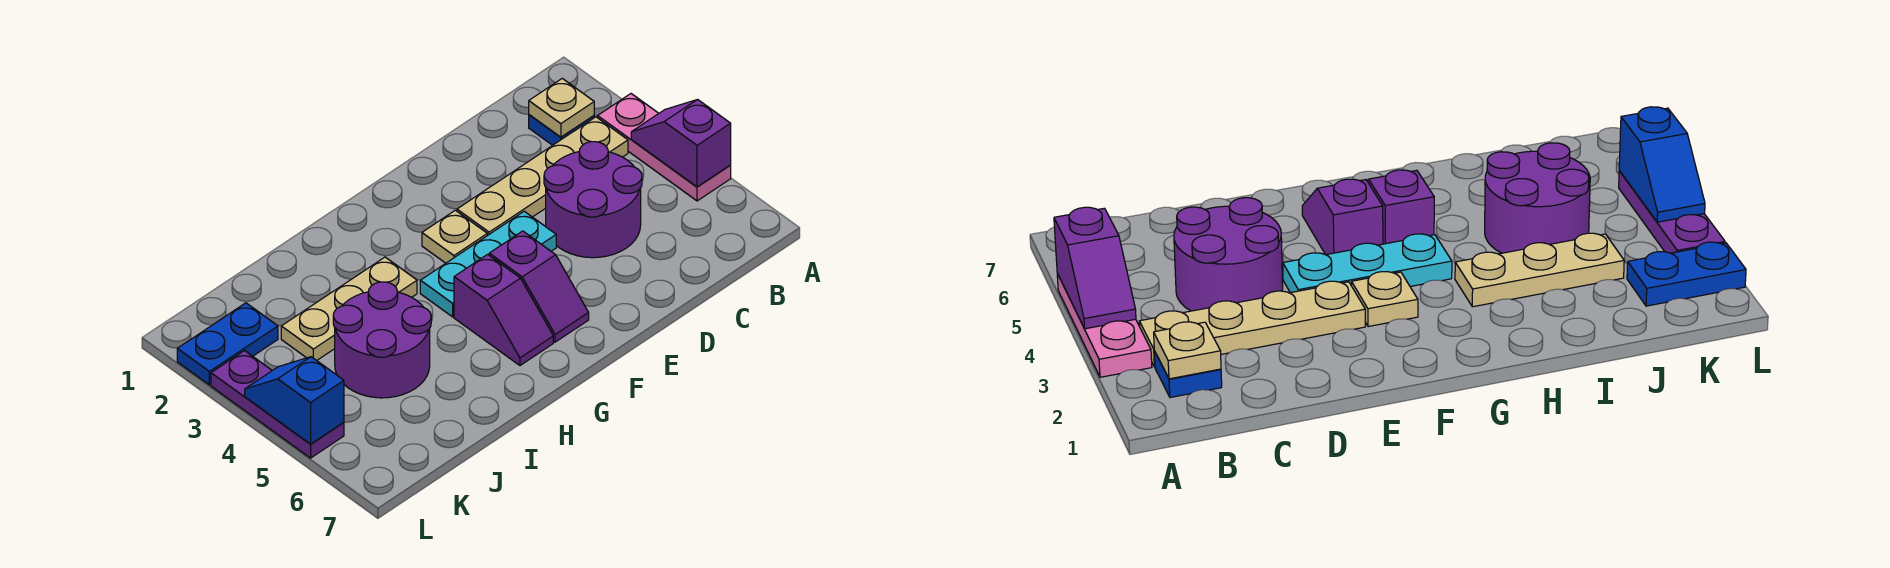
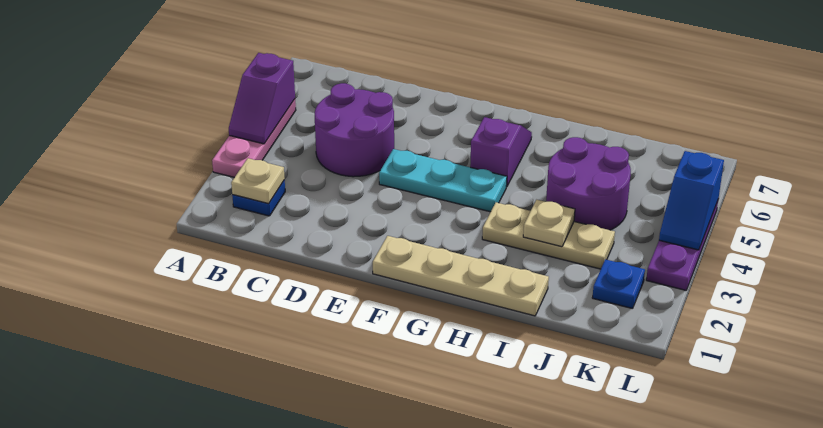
tan plate B3:E3 level 1 -> tan plate F1:I1 level 1
tan plate F3 level 1 -> tan plate I3 level 2
purple slope F5:F6 level 1 top 5 -> none
blue plate K2:L2 level 1 -> blue plate K2 level 1

